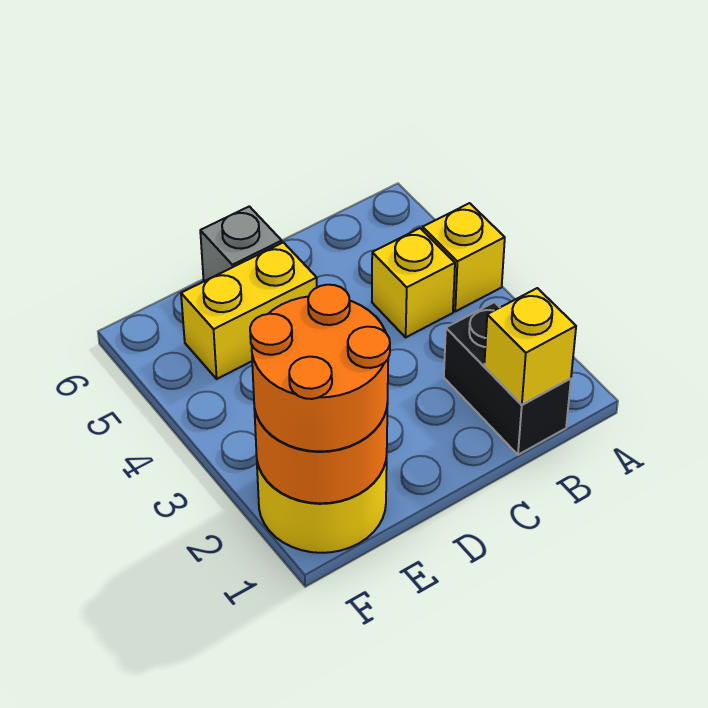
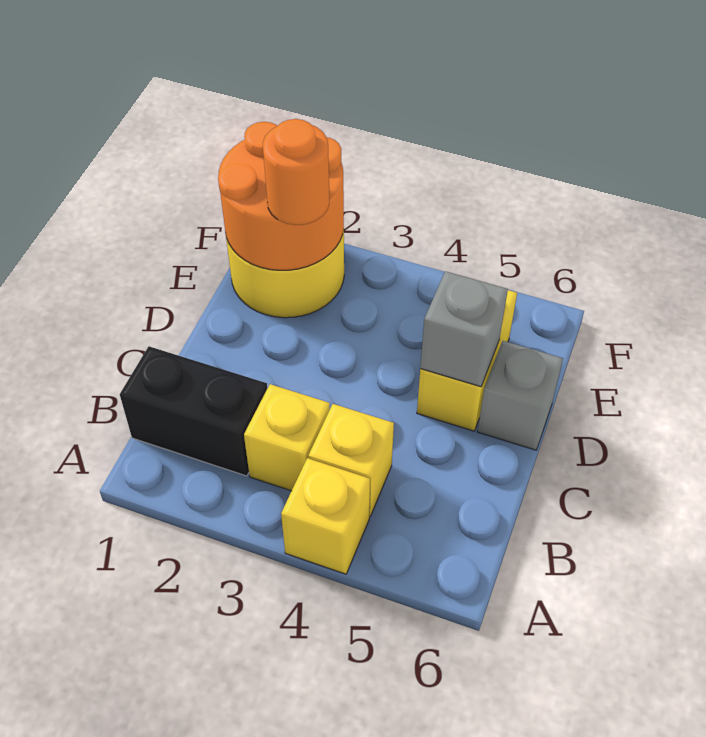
yellow brick B1 level 2 -> yellow brick B3 level 1
none -> grey brick D5 level 2
orange round brick E1:F2 level 3 -> orange round brick E2 level 3

